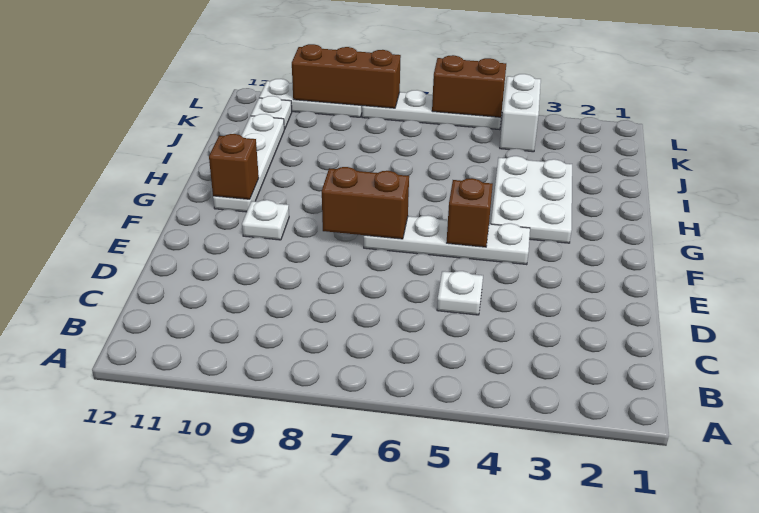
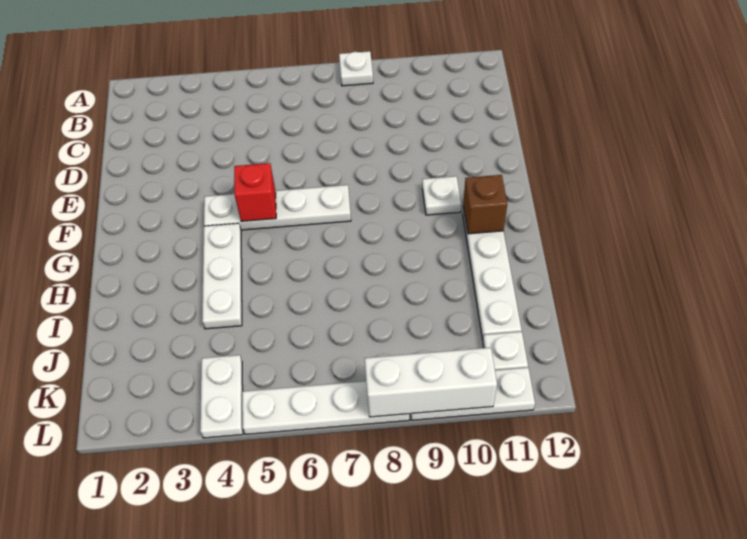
white plate D5 level 1 -> white plate A8 level 1
brown brick F5 level 2 -> red brick F5 level 2
brown brick F7:F8 level 2 -> none
white plate G3:I4 level 1 -> white plate G4:I4 level 1
white brick K4:L4 level 1 -> white plate K4:L4 level 1
brown brick L5:L6 level 2 -> none
brown brick L8:L10 level 2 -> white brick L8:L10 level 2

